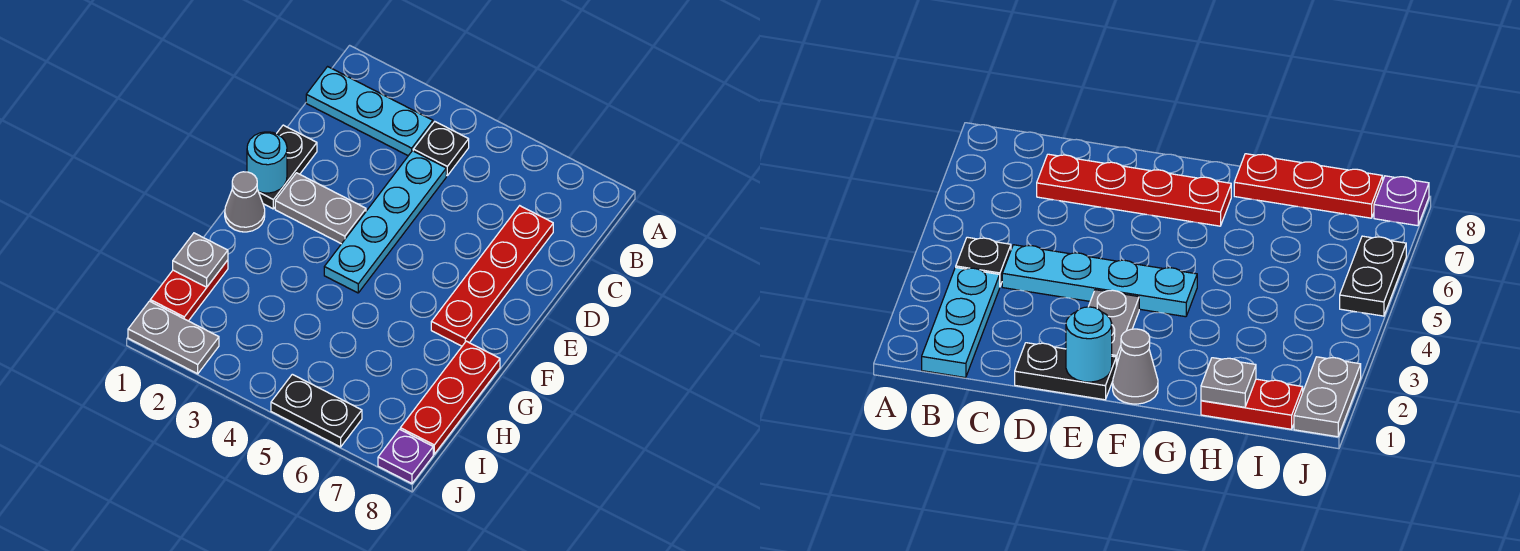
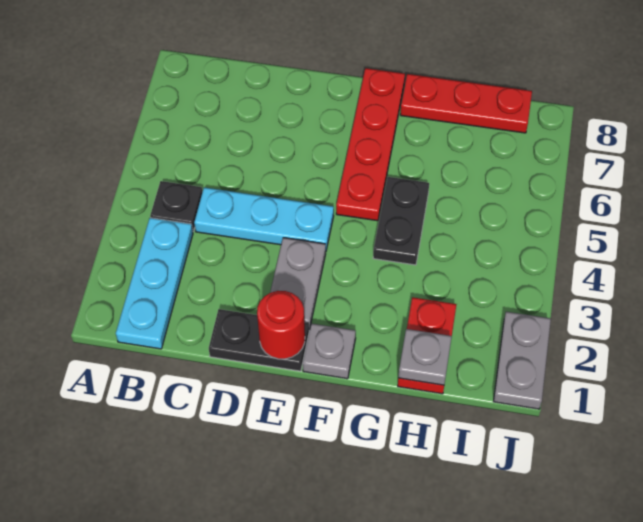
cyan plate C4:F4 level 1 -> cyan plate C4:E4 level 1
red plate C7:F7 level 1 -> red plate F5:F8 level 1
cyan round brick E1 level 2 -> red round brick E1 level 2
grey cone F1 level 1 -> grey plate F1 level 1
red plate H1:I1 level 1 -> red plate H1:H2 level 1
black plate J5:J6 level 1 -> black plate G4:G5 level 1
purple plate J8 level 1 -> none

